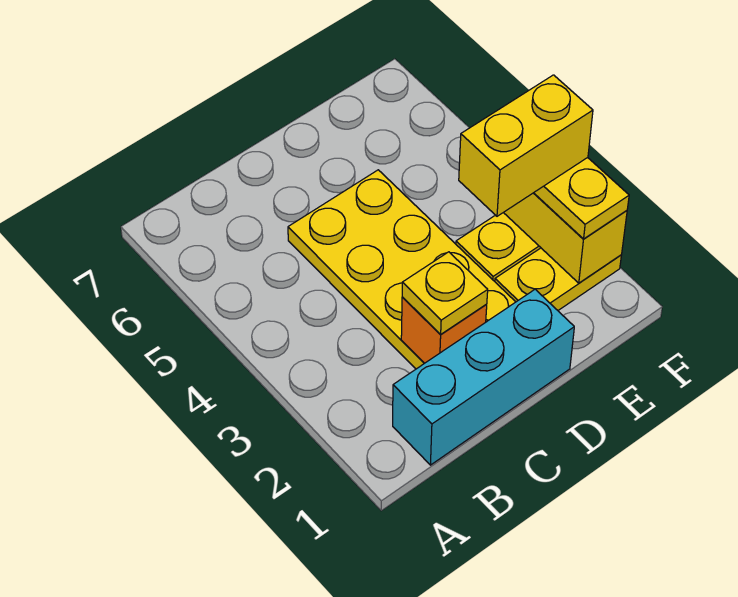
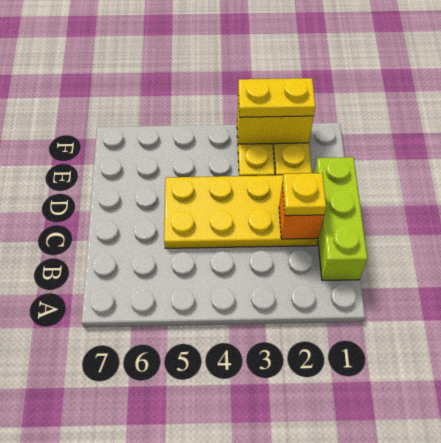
cyan brick B1:D1 level 1 -> lime brick B1:D1 level 1
yellow brick E3:F3 level 4 -> none

